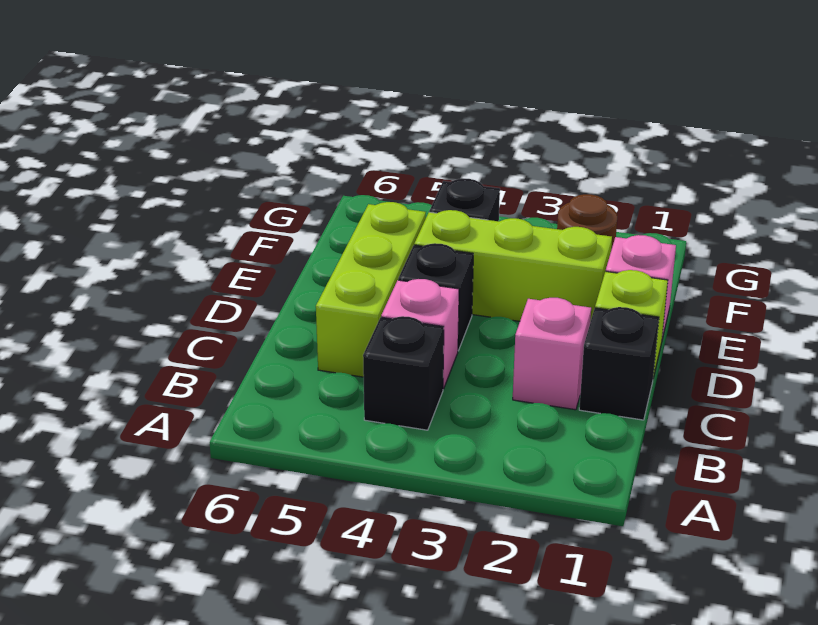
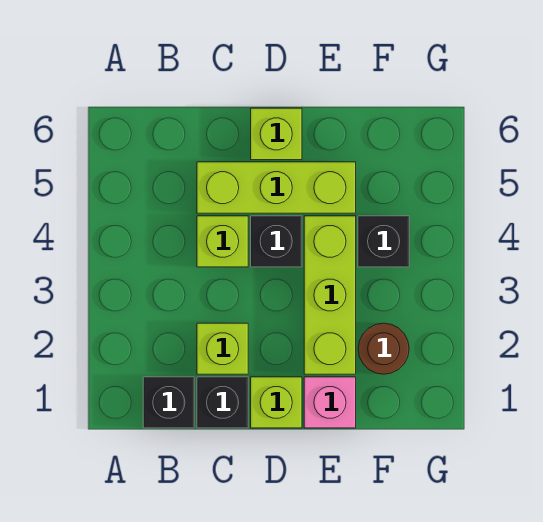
black brick B4 level 1 -> black brick B1 level 1
pink brick C2 level 1 -> lime brick C2 level 1
pink brick C4 level 1 -> lime brick C4 level 1
none -> lime brick D6 level 1

